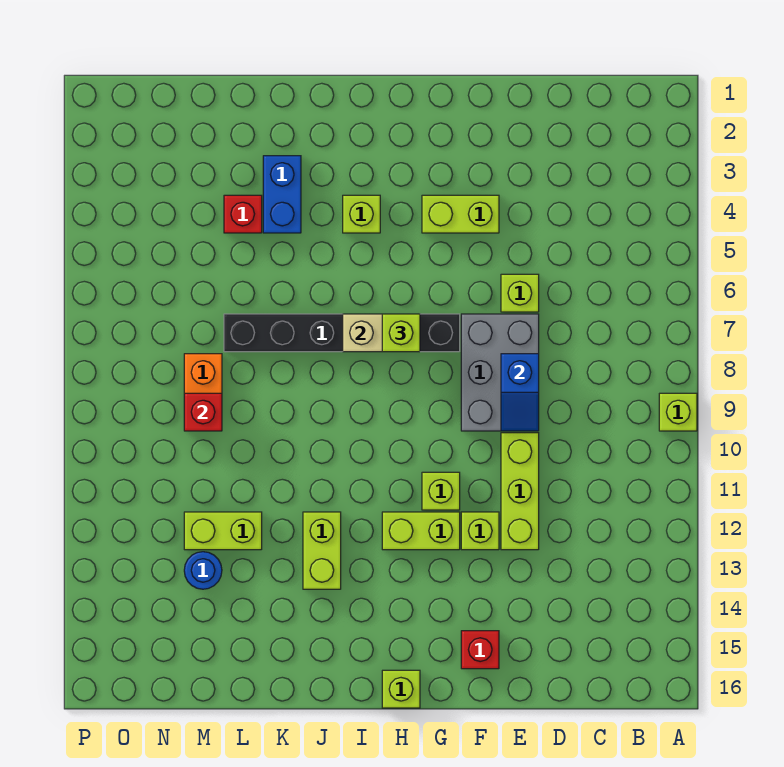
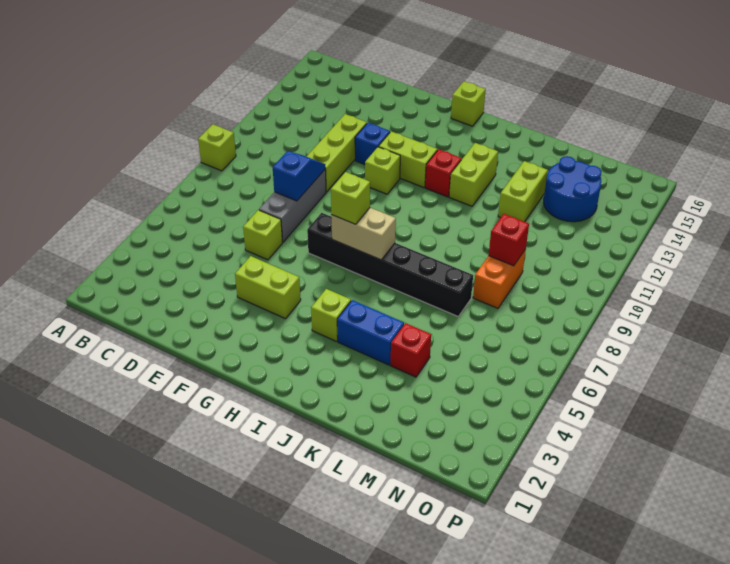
grey brick E7:F9 level 1 -> grey brick E7:E9 level 1
lime brick F12 level 1 -> blue brick F12 level 1
red brick F15 level 1 -> red brick I12 level 1
blue brick K3:K4 level 1 -> blue brick J4:K4 level 1
lime brick L12:M12 level 1 -> lime brick L12:L13 level 1
blue round brick M13 level 1 -> blue round brick M13:N14 level 1

